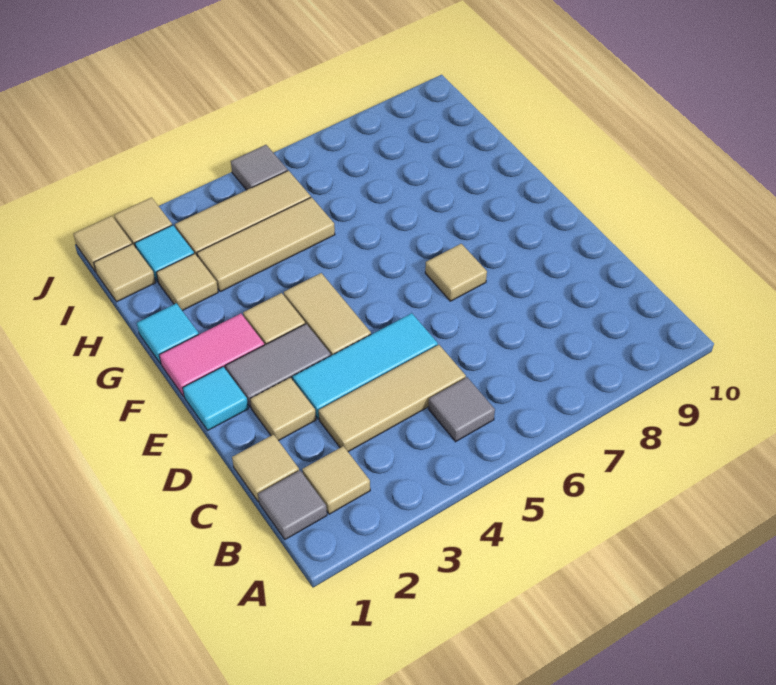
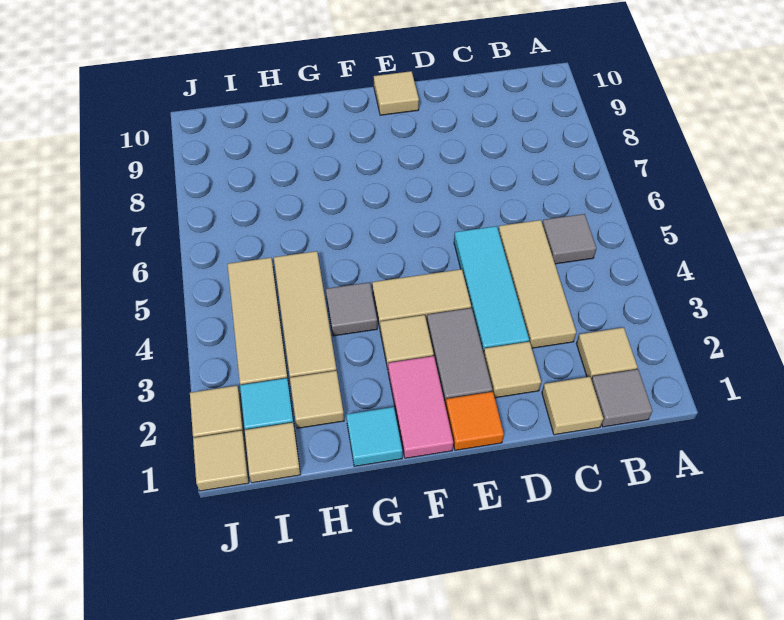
cyan tile E1 level 1 -> orange tile E1 level 1
tan tile E7 level 1 -> tan tile E10 level 1
grey tile J5 level 1 -> grey tile G4 level 1

